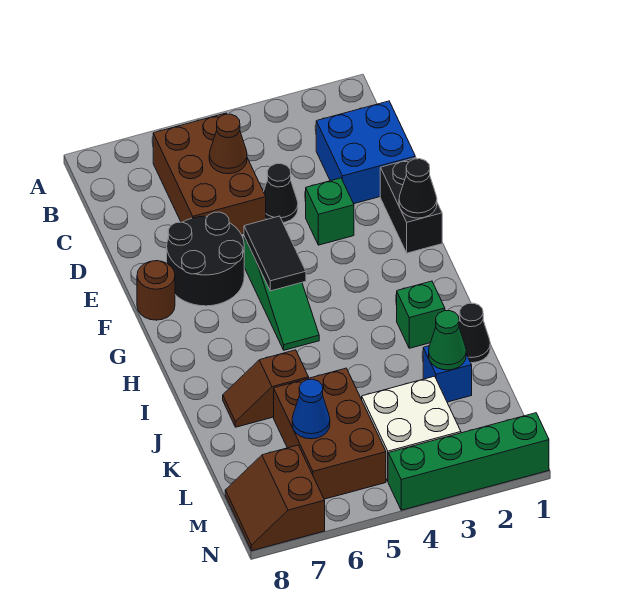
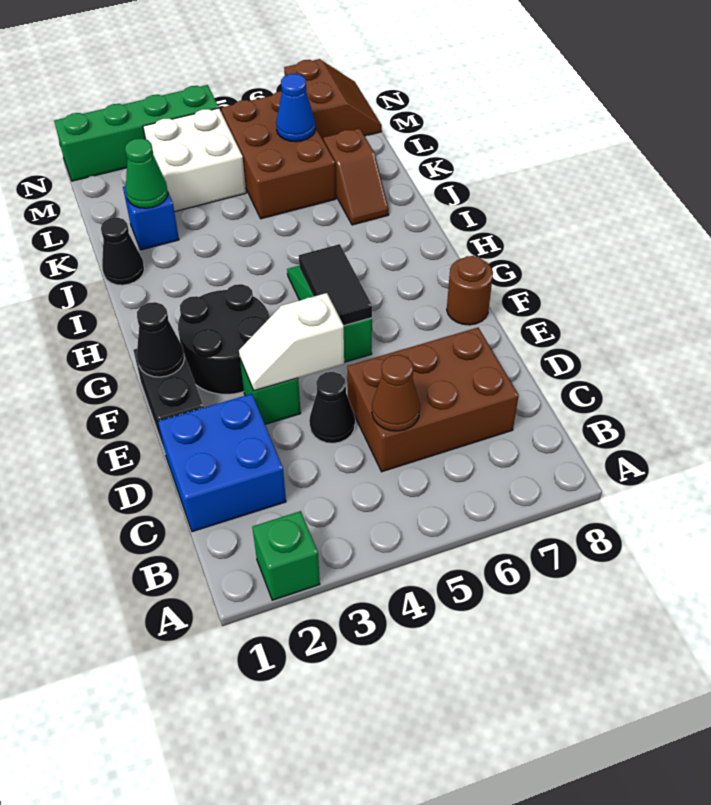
brown brick B5:D6 level 1 -> brown brick C5:D7 level 1
none -> white slope E3:E4 level 2 top 4
black round brick E6:F7 level 1 -> black round brick F2:G3 level 1
green brick I2 level 1 -> green brick A2 level 1
brown slope J6:J7 level 1 top 6 -> brown slope J7:K7 level 1 top K

